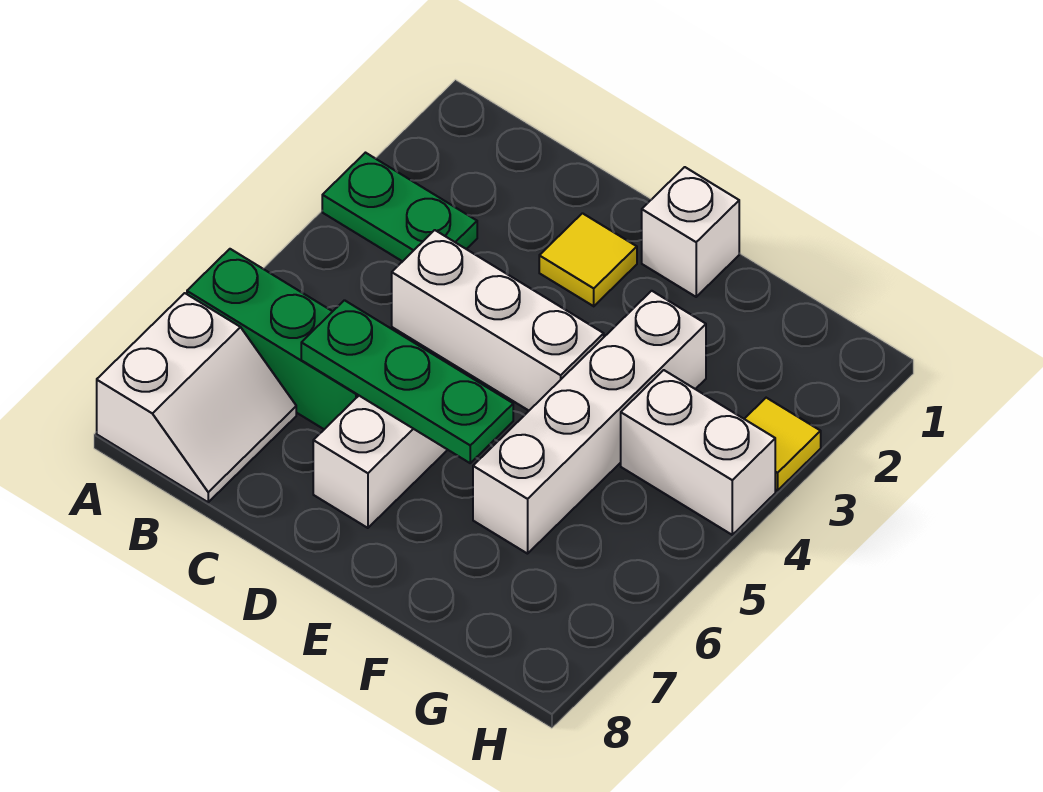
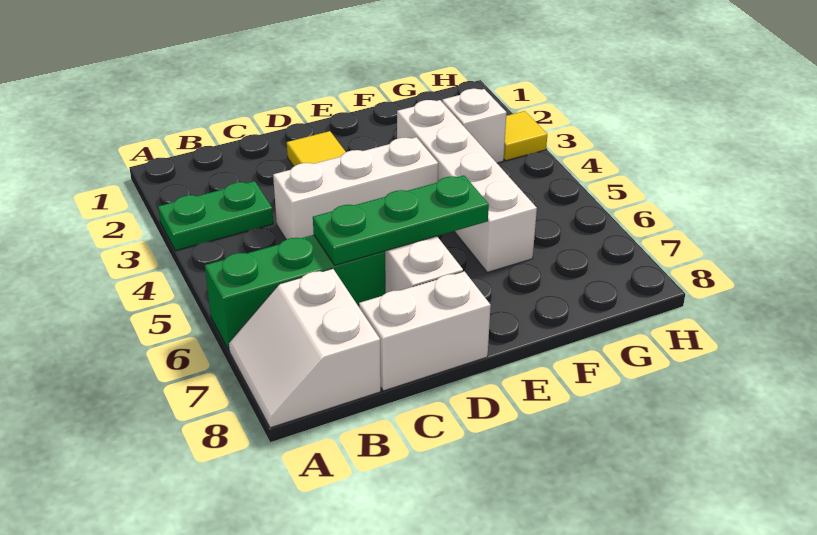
white slope A7:B8 level 1 top A -> white slope A7:B8 level 1 top B
white brick E1 level 1 -> white brick G3 level 1
white brick G4:H4 level 1 -> white brick C8:D8 level 1

